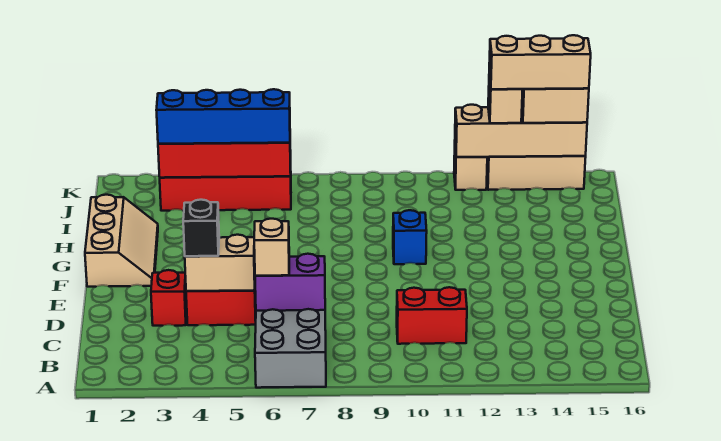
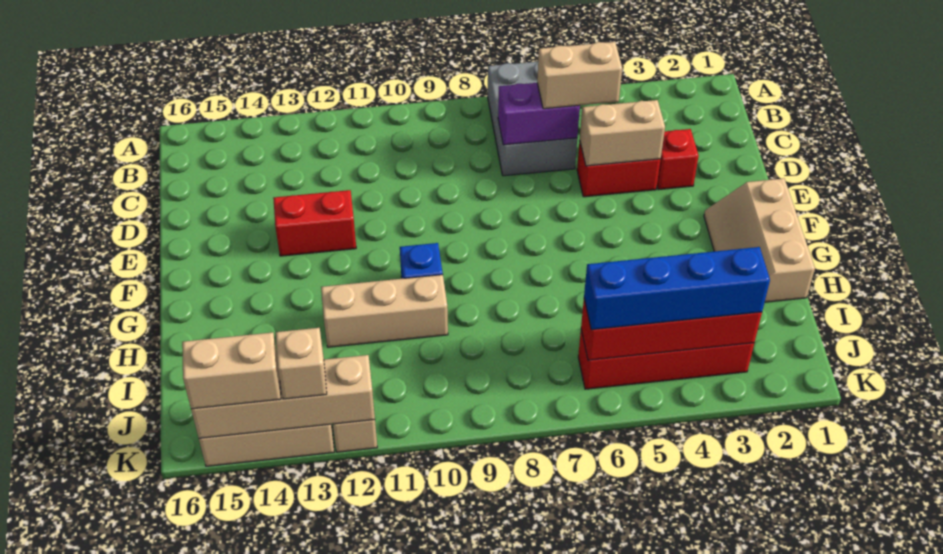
tan brick C6 level 3 -> tan brick C5:C6 level 3
red brick C10:C11 level 1 -> red brick E12:E13 level 1
black brick D4 level 3 -> none
tan brick K13:K15 level 4 -> tan brick H10:H12 level 1

